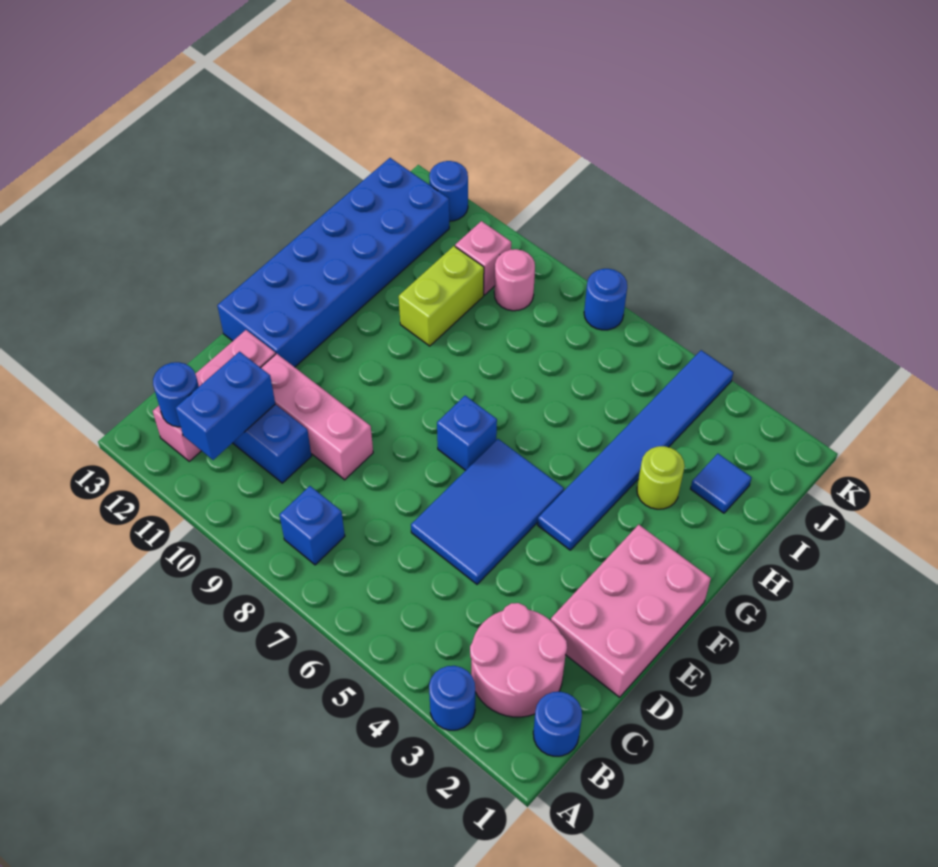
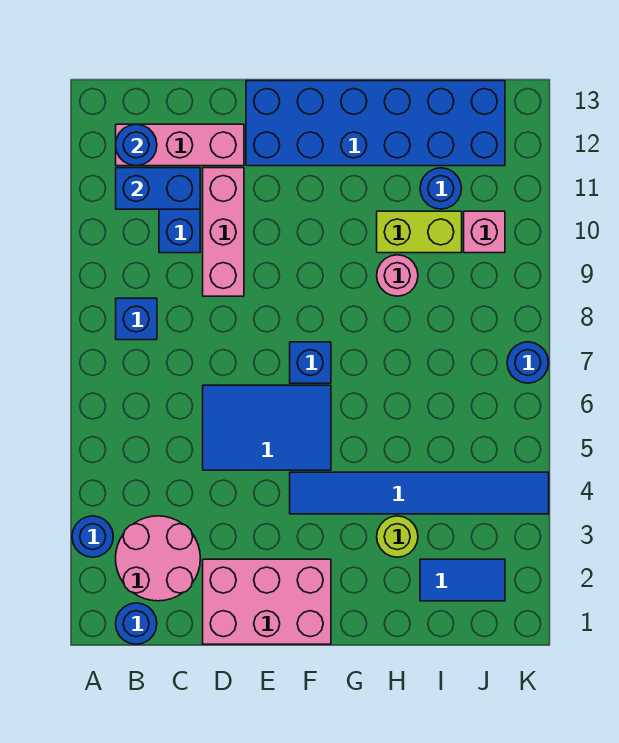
blue tile I2 level 1 -> blue tile I2:J2 level 1
pink round brick J9 level 1 -> pink round brick H9 level 1
blue round brick K12 level 1 -> blue round brick I11 level 1

